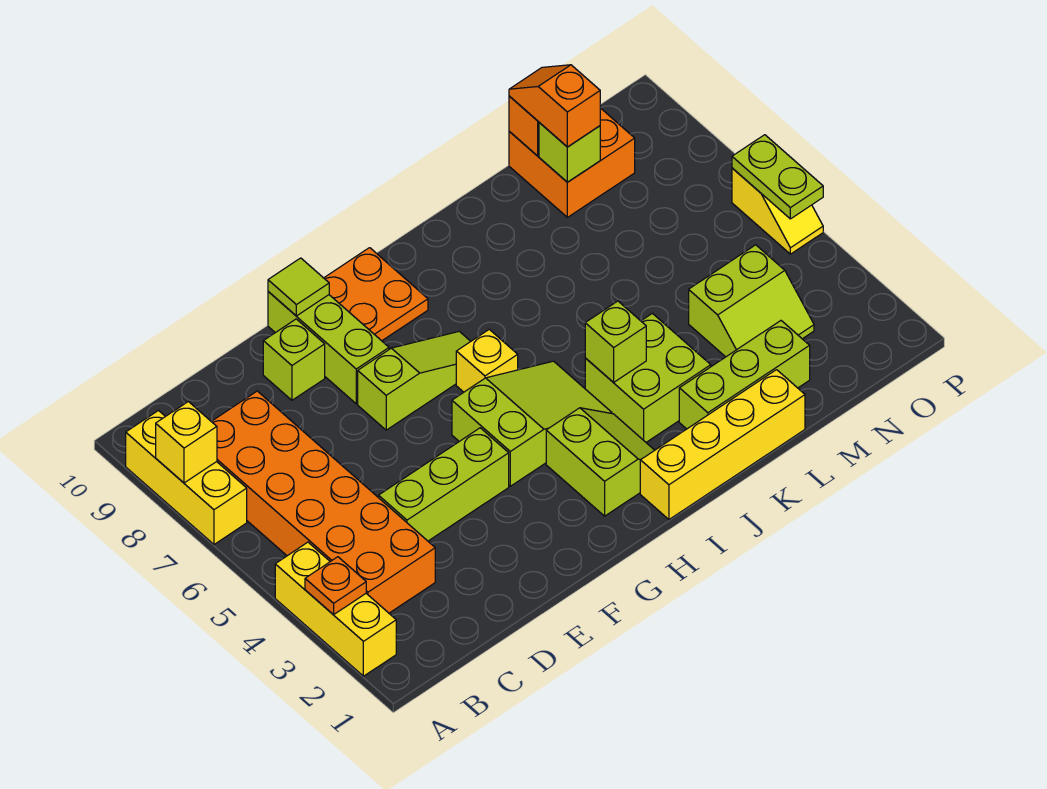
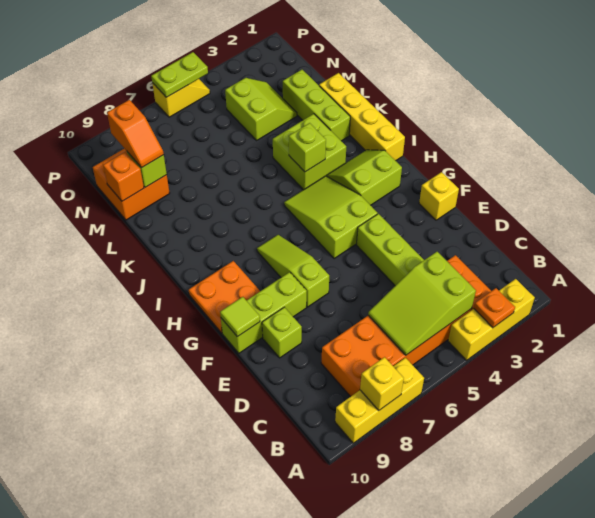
none -> lime slope B4:C6 level 2 top 4
yellow brick H6 level 1 -> yellow brick F1 level 1
orange slope M9:M10 level 3 top 9 -> orange slope M9:N9 level 3 top N

